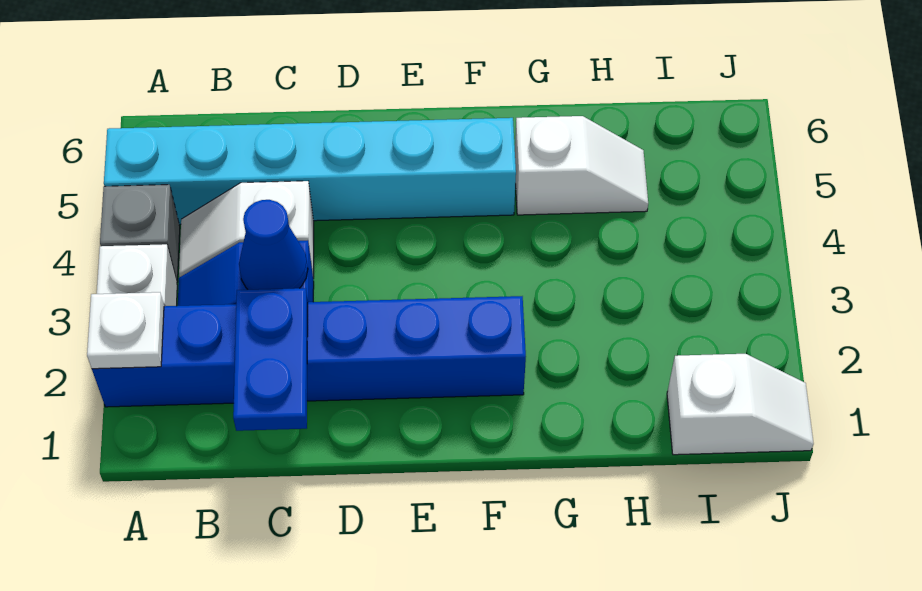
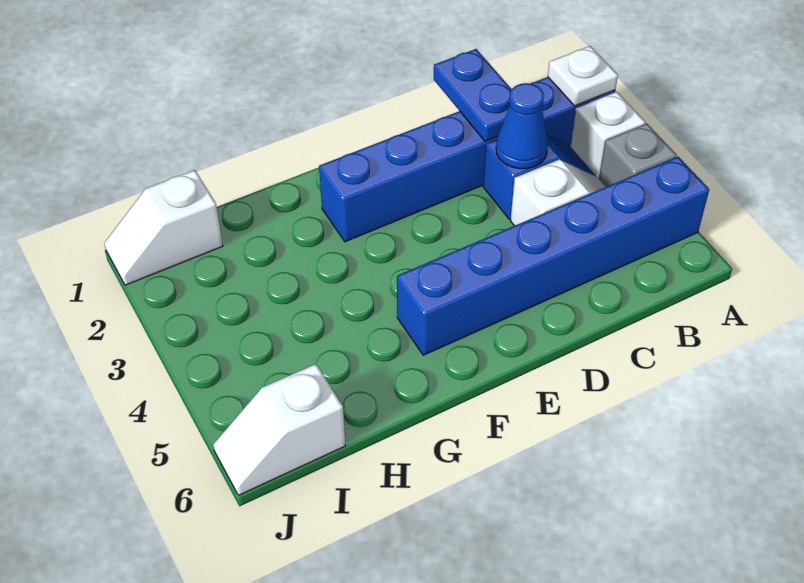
cyan brick A5:F5 level 1 -> blue brick A5:F5 level 1
white slope G5:H5 level 1 top G -> white slope I6:J6 level 1 top I

